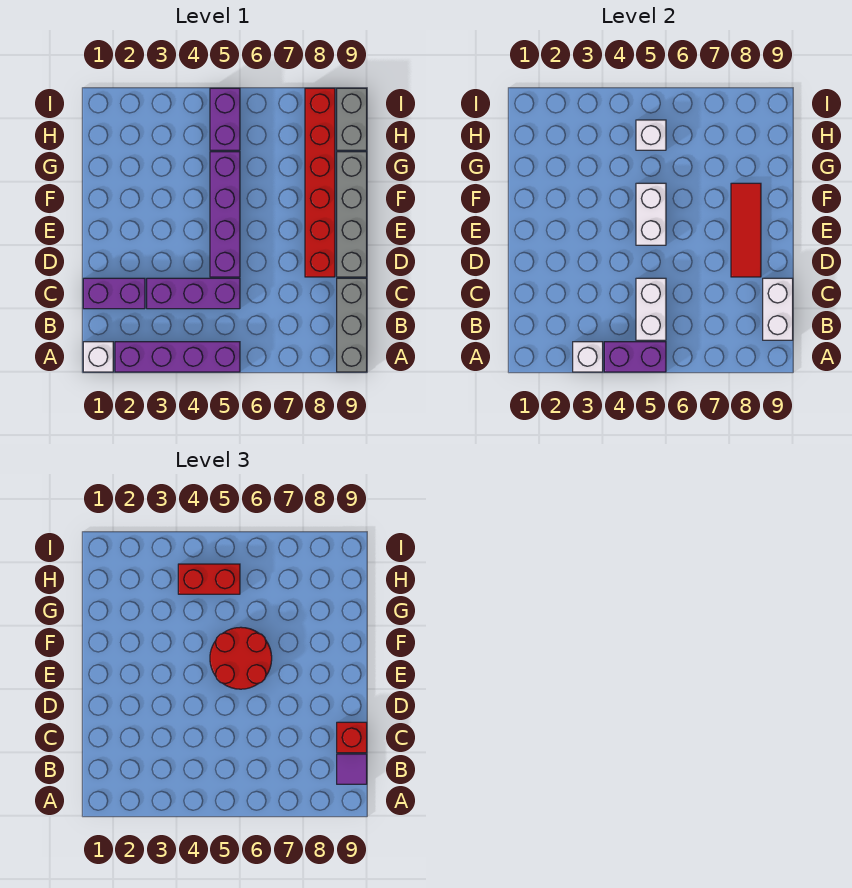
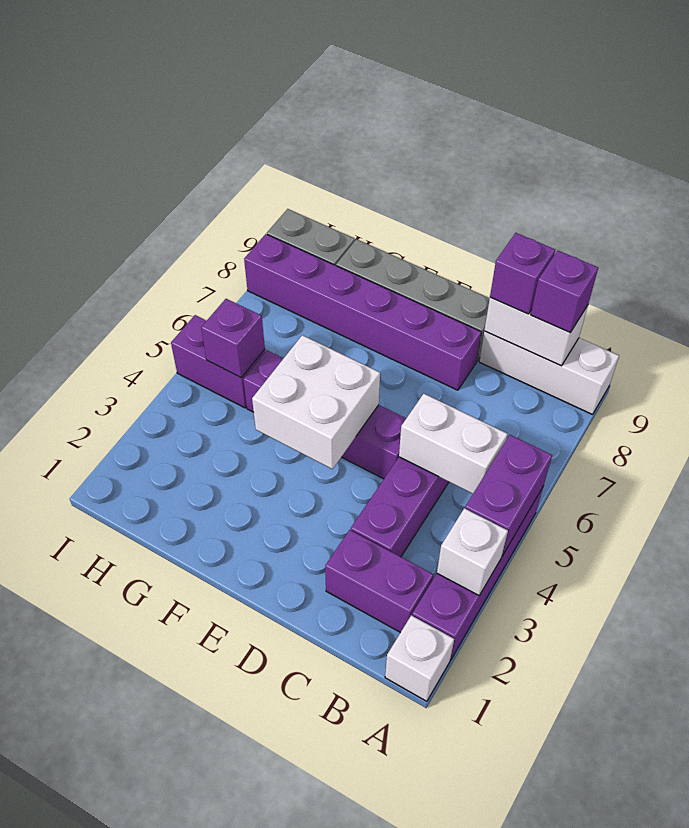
grey brick A9:C9 level 1 -> white brick A9:C9 level 1
purple tile B9 level 3 -> purple brick B9 level 3
purple brick C1:C2 level 1 -> purple brick B2:C2 level 1
red brick C9 level 3 -> purple brick C9 level 3
red brick D8:I8 level 1 -> purple brick D8:I8 level 1
red tile D8:F8 level 2 -> none
white brick E5:F5 level 2 -> white brick E4:F5 level 2
red round brick E5:F6 level 3 -> none
red brick H4:H5 level 3 -> none
white brick H5 level 2 -> purple brick H5 level 2

